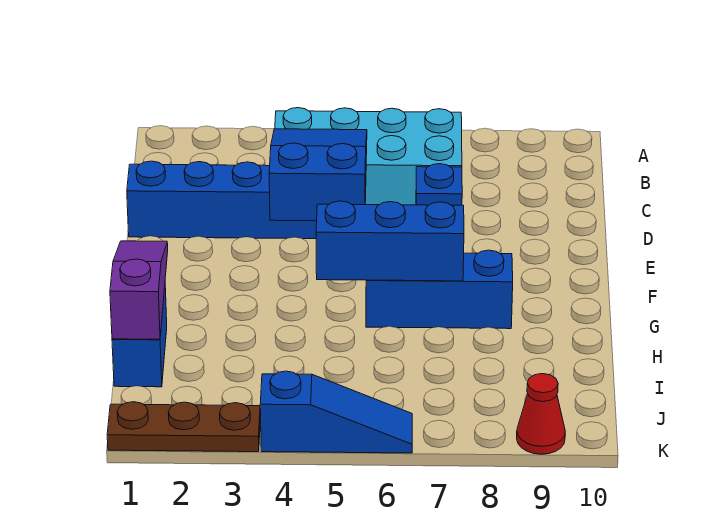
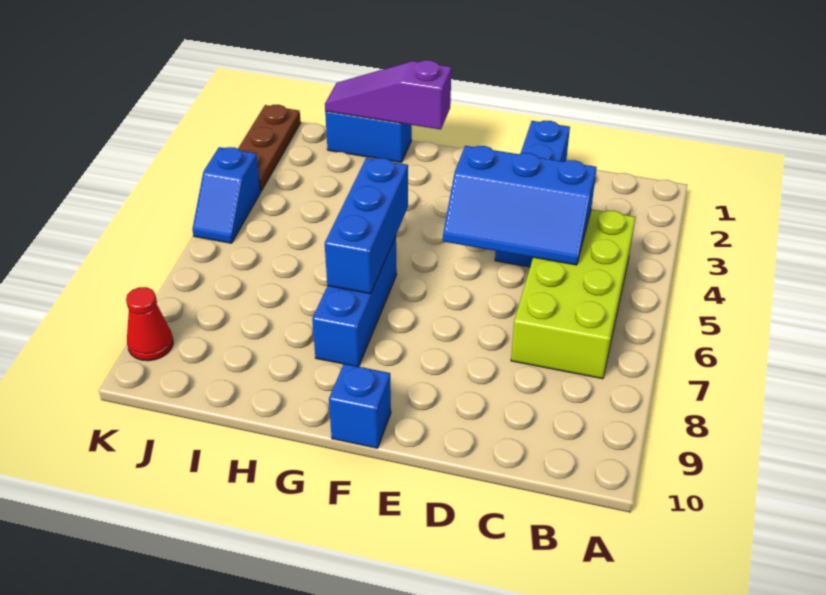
cyan brick B4:C7 level 1 -> lime brick B4:C7 level 1
blue slope C4:E5 level 2 top E -> blue slope C4:E5 level 2 top 4
blue brick D7 level 1 -> blue brick F10 level 1
purple slope G1:I1 level 2 top I -> purple slope G1:I1 level 2 top G
blue slope K4:K6 level 1 top 4 -> blue slope K4:K5 level 1 top 4

